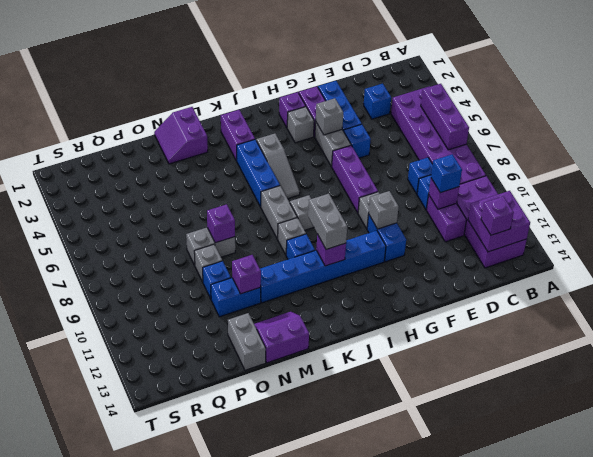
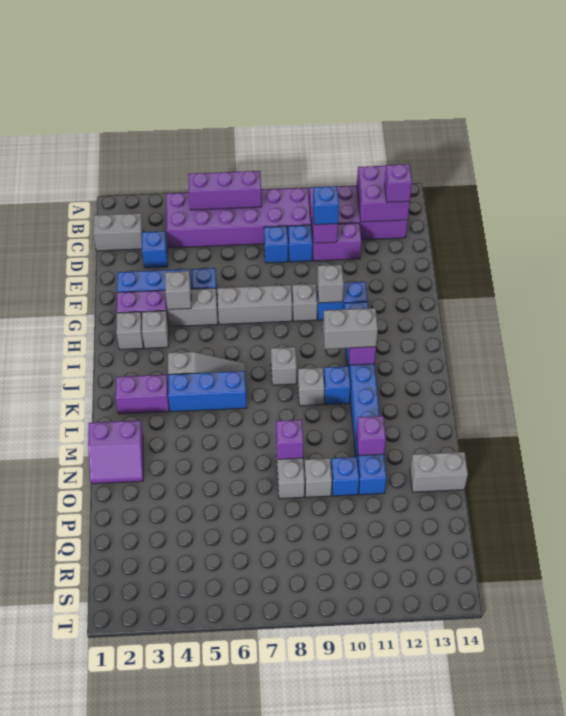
purple brick G6:G8 level 1 -> grey brick G6:G8 level 1
purple brick H2 level 1 -> grey brick H2 level 1
grey brick K7:K8 level 1 -> grey brick C1:C2 level 1
purple slope M13:N14 level 1 top 14 -> none

